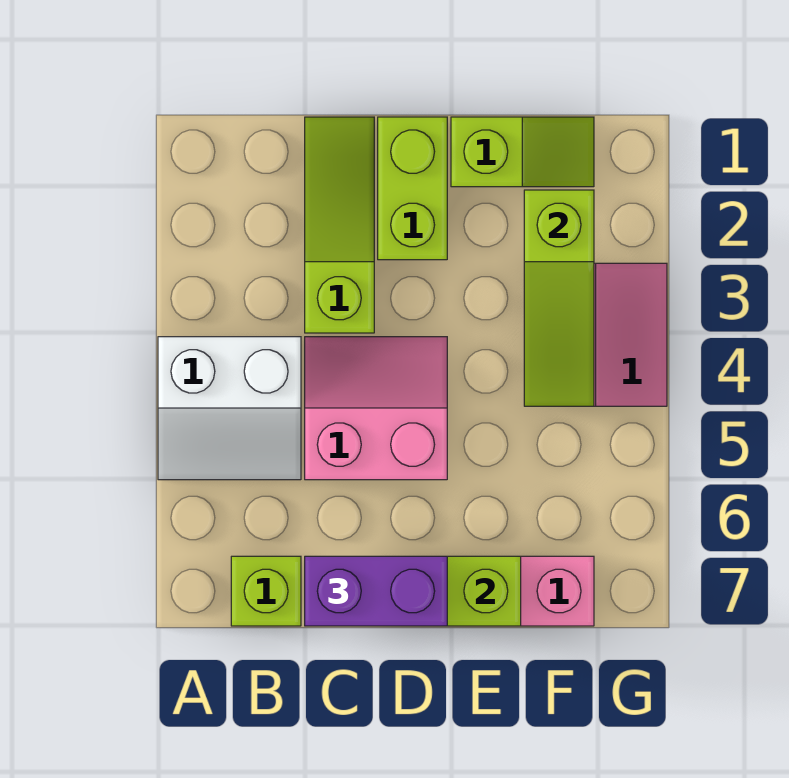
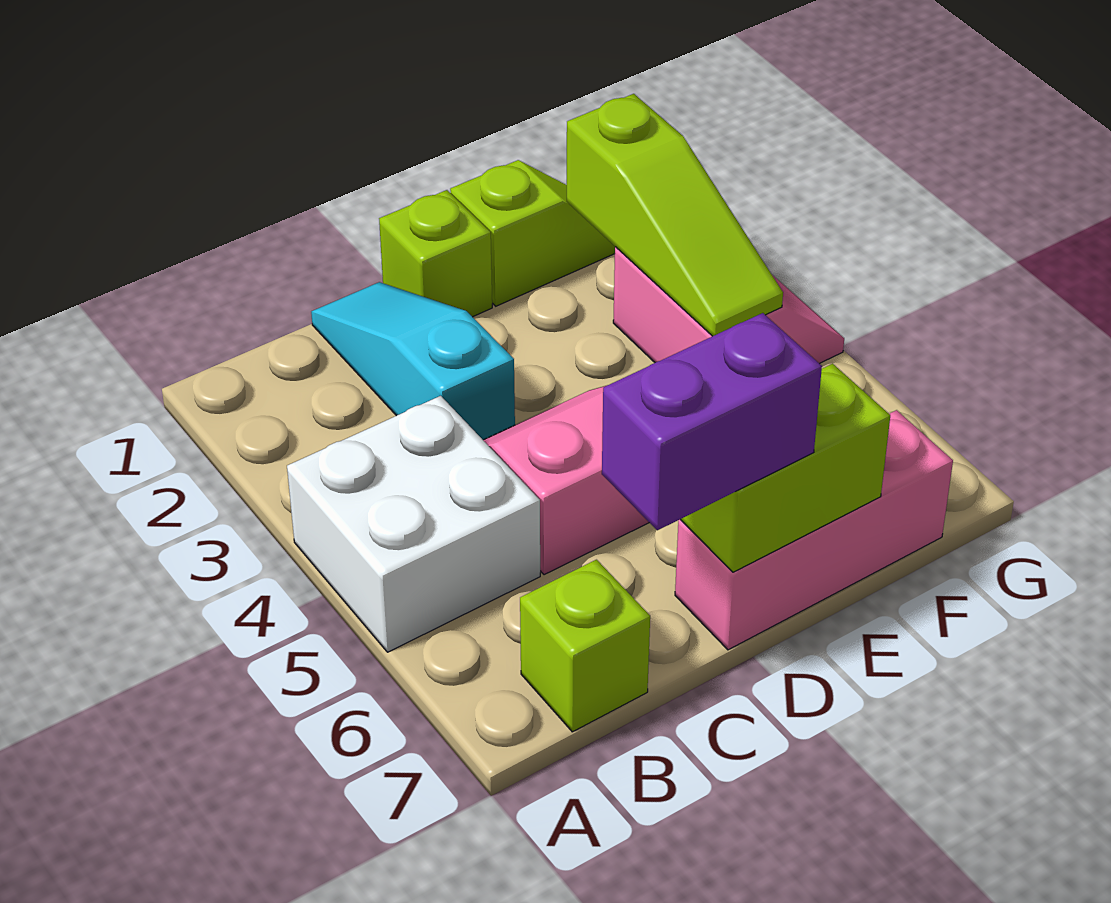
white slope A4:B5 level 1 top 4 -> white brick A4:B5 level 1
lime slope C1:C3 level 1 top 3 -> cyan slope C1:C3 level 1 top 3
lime brick D1:D2 level 1 -> lime brick D1 level 1

